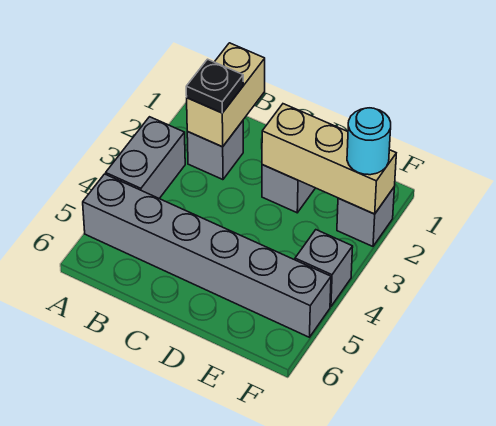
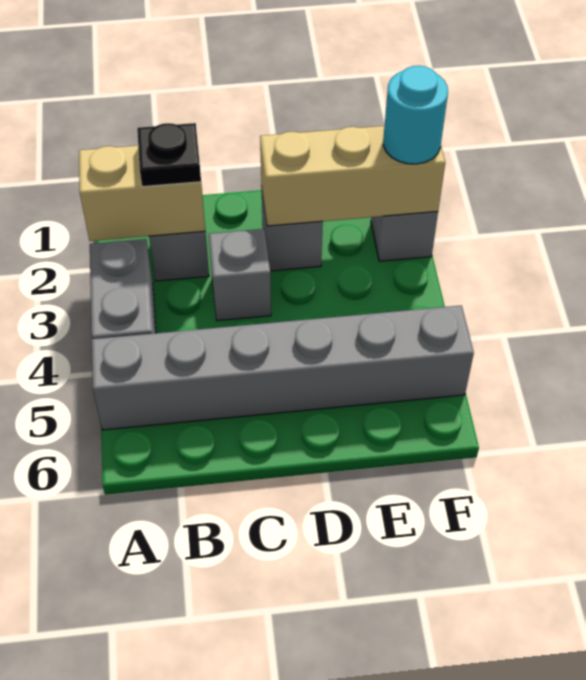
tan brick B1:B2 level 2 -> tan brick A2:B2 level 2
grey brick F4 level 1 -> grey brick C3 level 1

